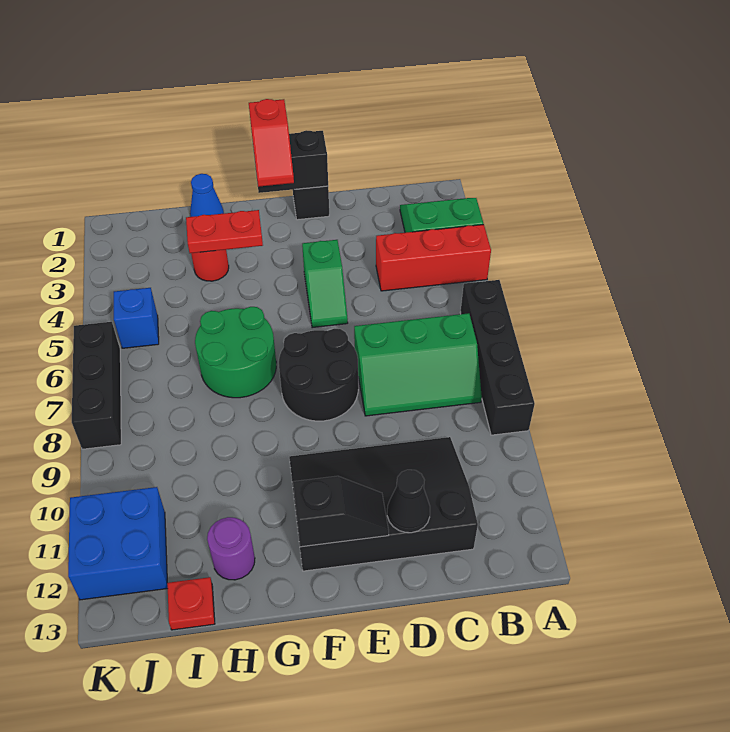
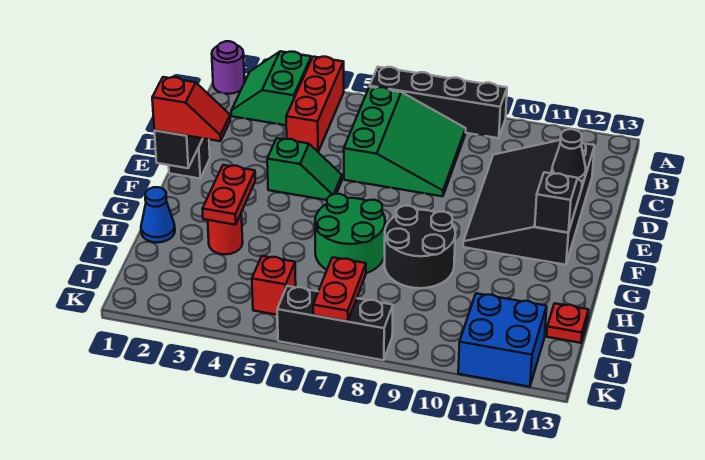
green slope B7:D8 level 1 top 7 -> green slope B6:D8 level 1 top 6
black round brick E7:F8 level 1 -> black round brick G8:H9 level 1
purple round brick H12 level 1 -> purple round brick A1 level 1
blue brick J5 level 1 -> red brick J5 level 1
none -> red plate J7:K7 level 2

